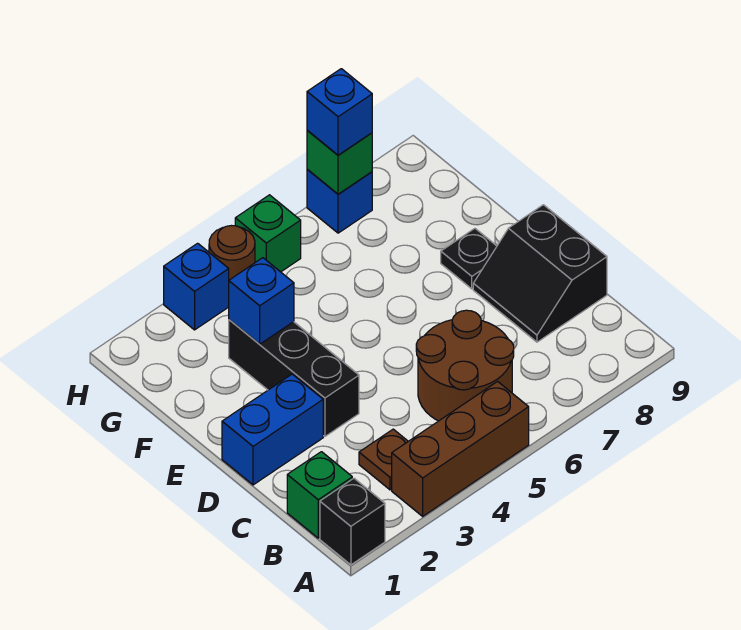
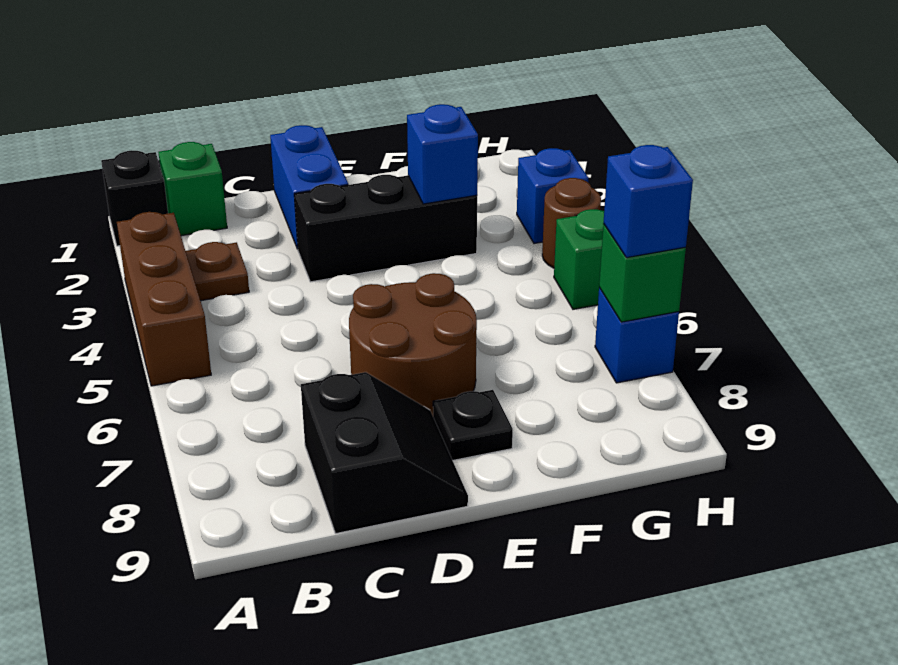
brown round brick B5:C6 level 1 -> brown round brick D6:E7 level 1
black slope C8:D9 level 1 top 9 -> black slope C8:D9 level 1 top C

